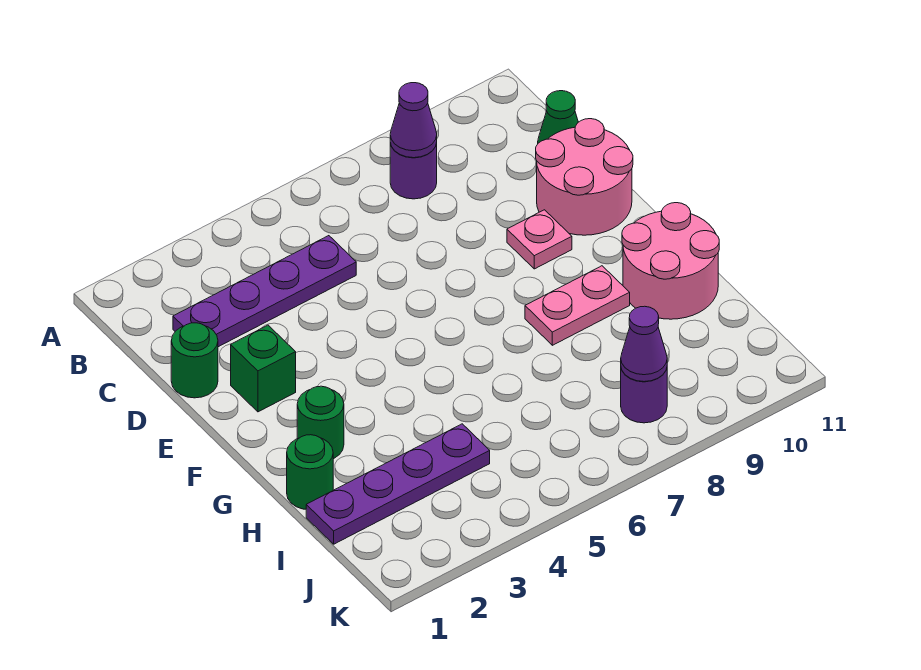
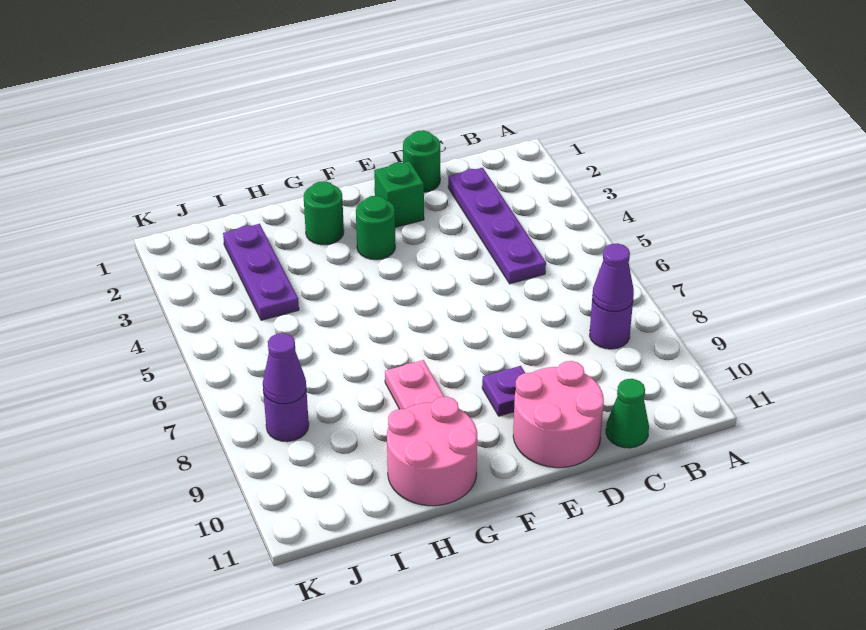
pink plate E9 level 1 -> purple plate E9 level 1
green round brick H1 level 1 -> green round brick F3 level 1
purple plate I1:I4 level 1 -> purple plate I2:I4 level 1

